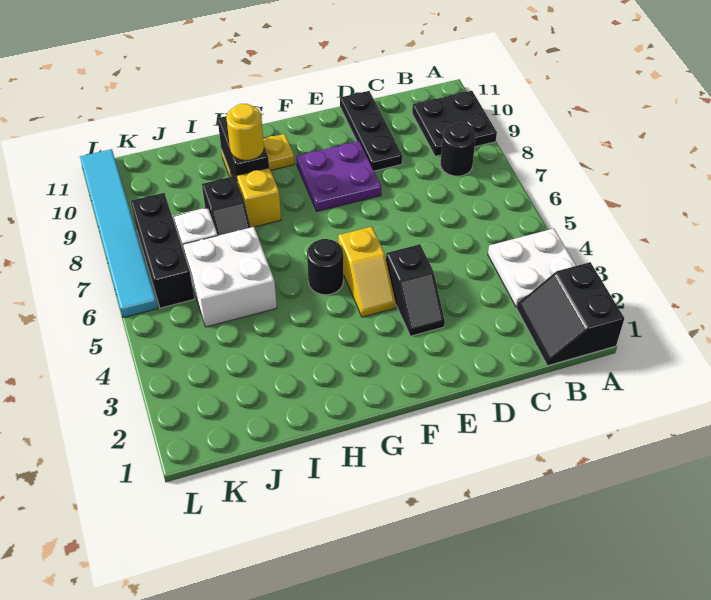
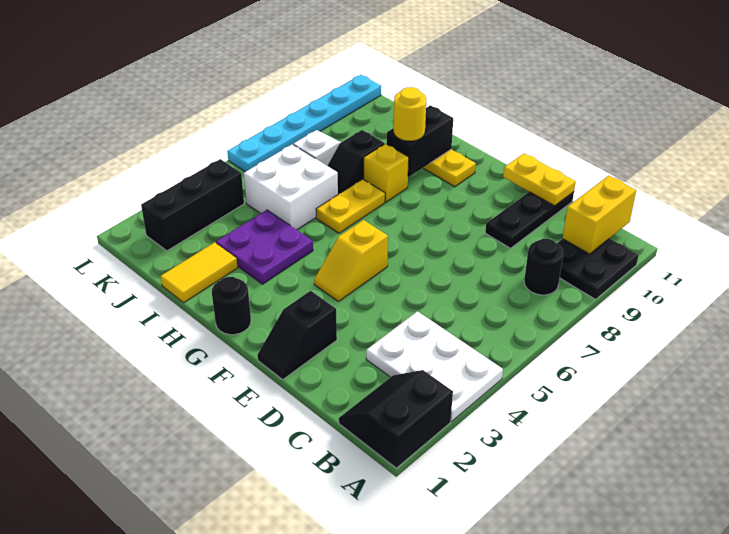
white plate A3:B4 level 1 -> white plate A3:C4 level 1
none -> yellow brick B10:B11 level 2
none -> yellow plate D11:E11 level 2
black slope E3:E4 level 1 top 4 -> black slope E1:E2 level 1 top 2
purple plate E8:F9 level 1 -> purple plate H3:I4 level 1
black round brick G5 level 1 -> black round brick G1 level 1
none -> yellow plate H6:H7 level 1
none -> yellow tile I1:I2 level 1
black brick K6:K8 level 1 -> black brick K2:K4 level 1
cyan tile L6:L11 level 1 -> cyan plate L6:L11 level 1

